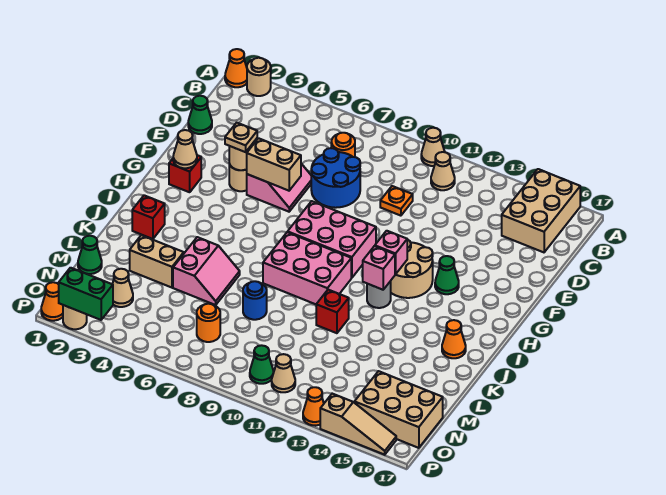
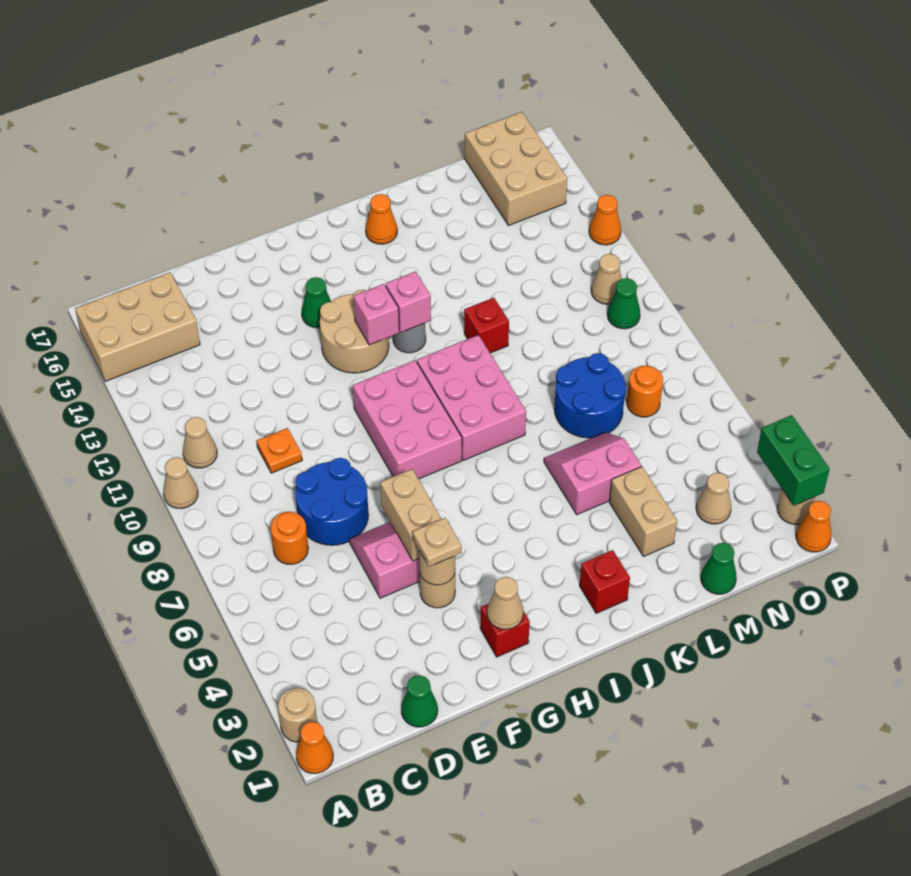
blue round brick L8 level 1 -> blue round brick L7:M8 level 1
tan slope P14:P16 level 1 top 14 -> none

